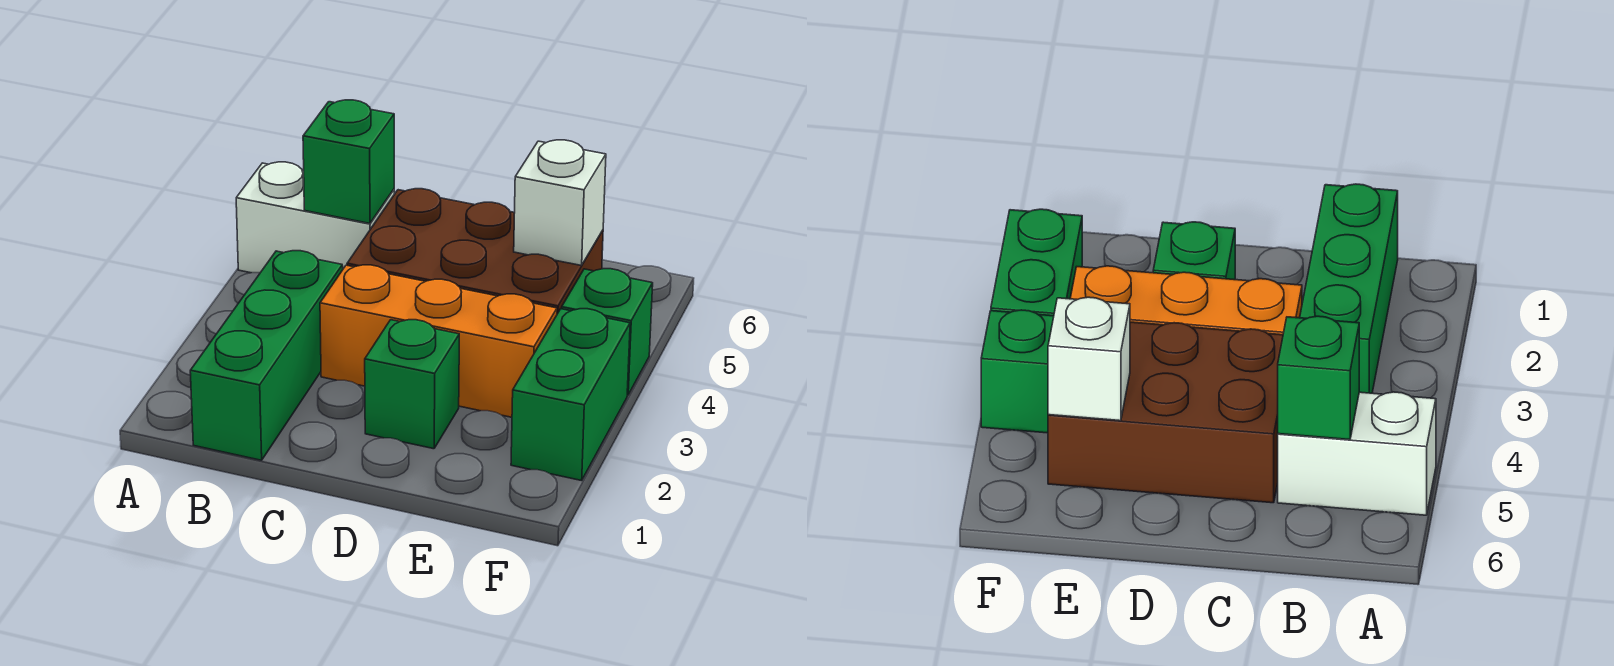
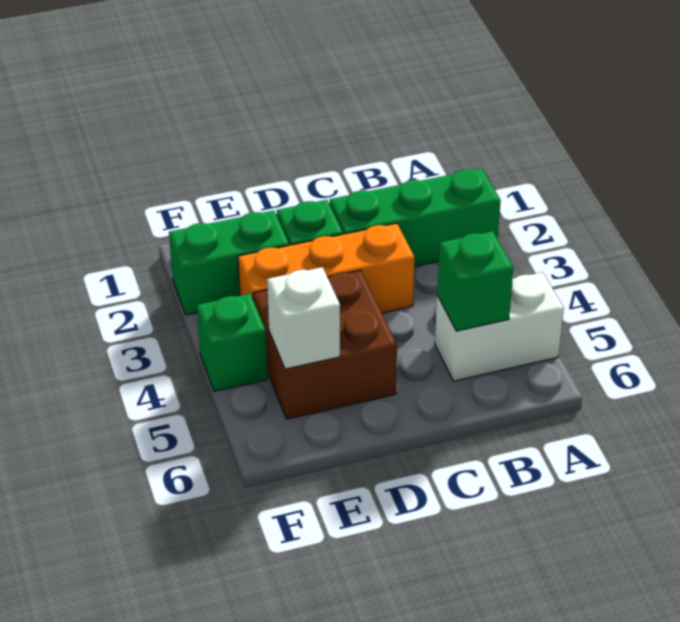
green brick B1:B3 level 1 -> green brick A2:C2 level 1
brown brick C4:E5 level 1 -> brown brick D4:E5 level 1
green brick F2:F3 level 1 -> green brick E2:F2 level 1

